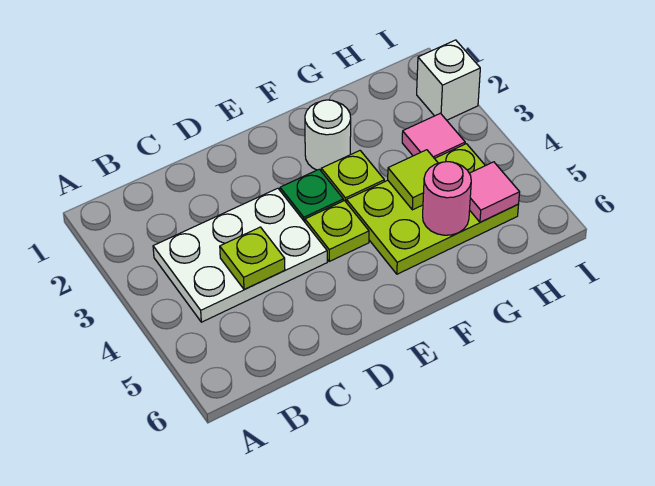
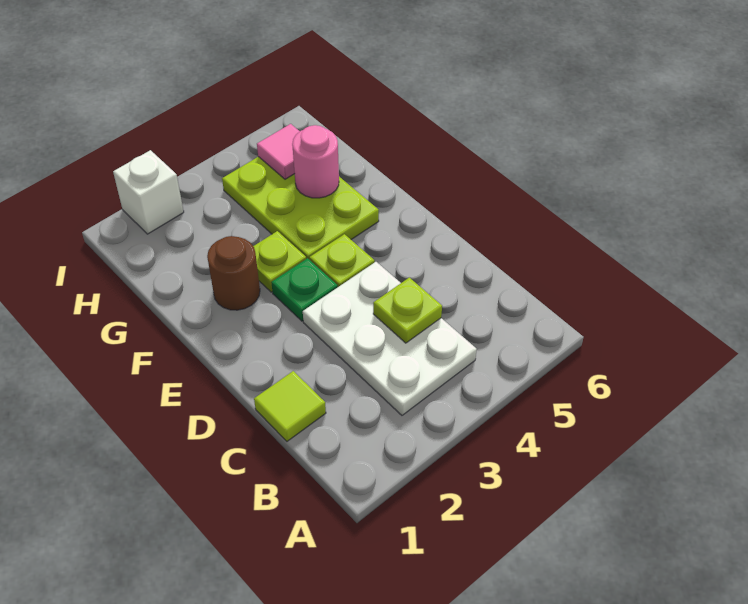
white round brick F2 level 1 -> brown round brick F2 level 1
lime tile G4 level 2 -> lime tile C1 level 1
pink tile H3 level 1 -> none

